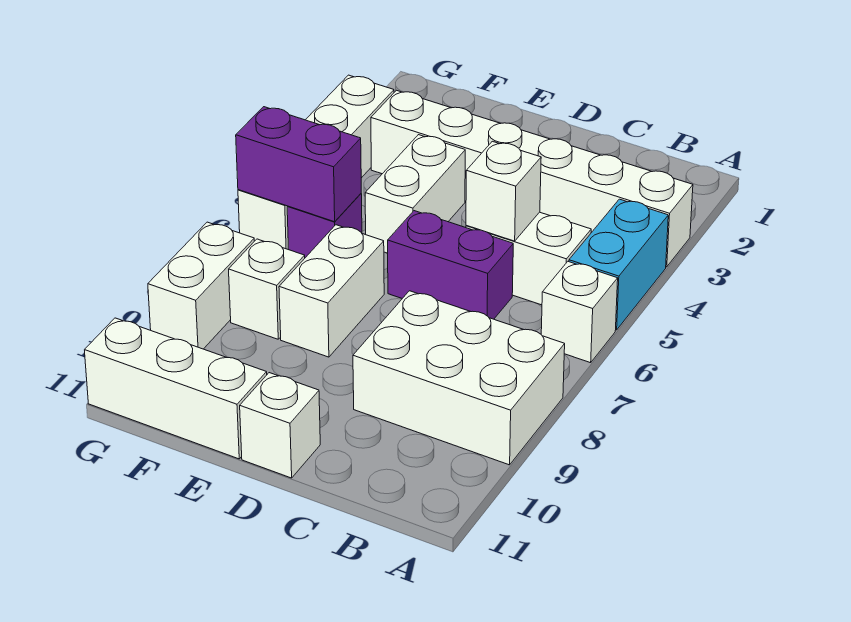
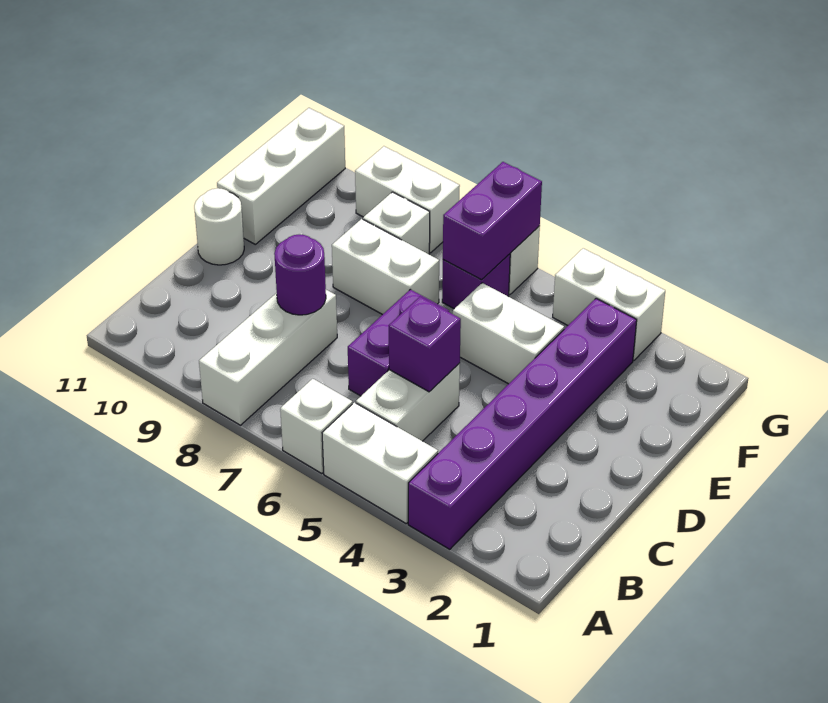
white brick A3:F3 level 1 -> purple brick A3:F3 level 1
cyan brick A4:A5 level 1 -> white brick A4:A5 level 1
white brick A8:C9 level 1 -> white brick A8:C8 level 1
white brick C5 level 2 -> purple brick C5 level 2
none -> purple round brick C8 level 2
white brick D11 level 1 -> white round brick D11 level 1

